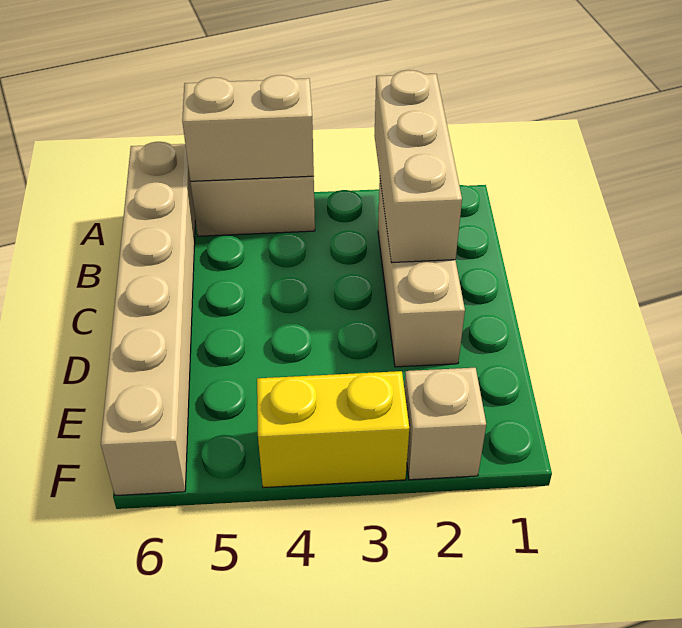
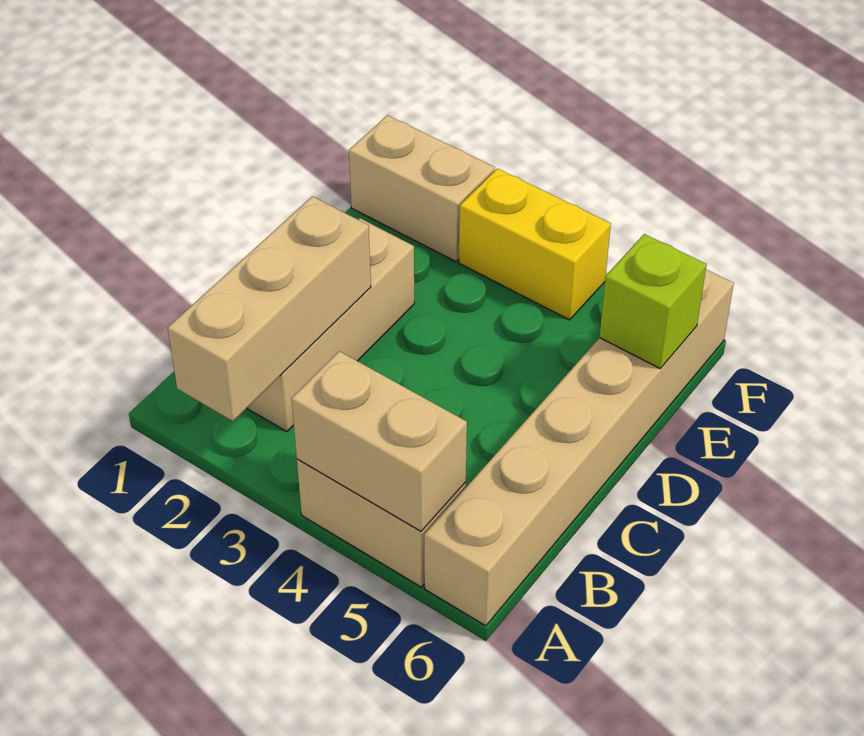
none -> lime brick E6 level 2
tan brick F2 level 1 -> tan brick F1:F2 level 1

